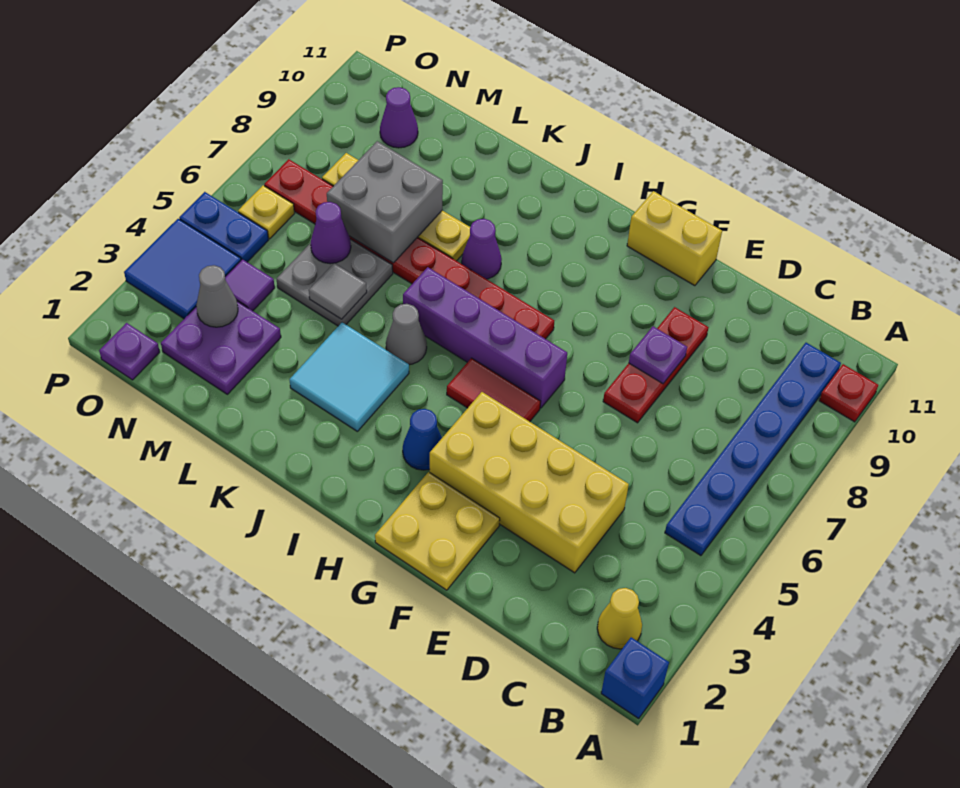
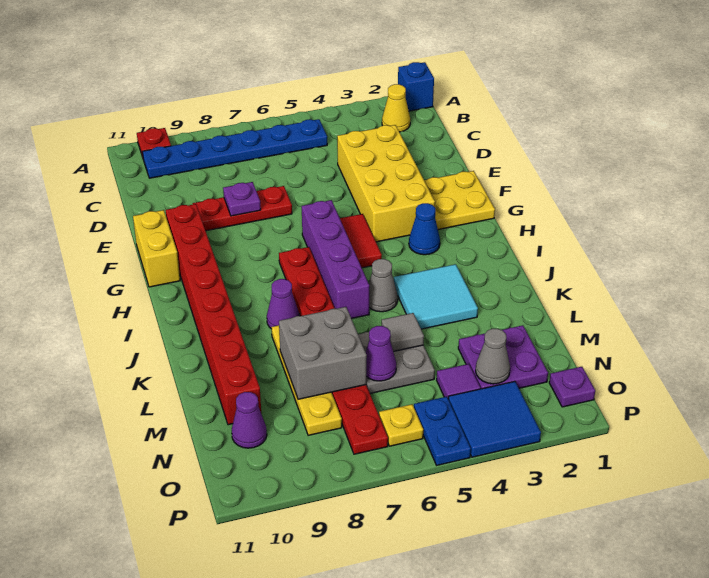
none -> red brick F10:M10 level 1

